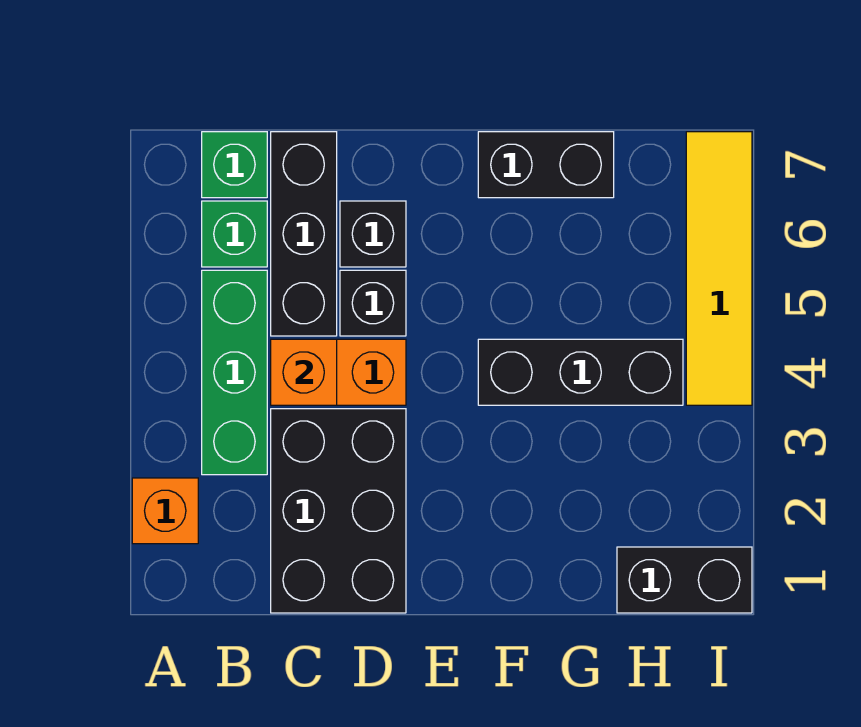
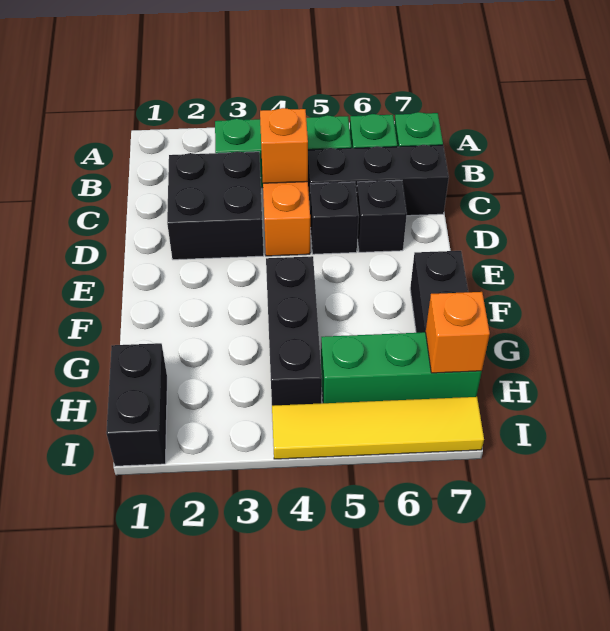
orange brick A2 level 1 -> orange brick H7 level 2
black brick C1:D3 level 1 -> black brick C2:D3 level 1
none -> green brick H5:H7 level 1

